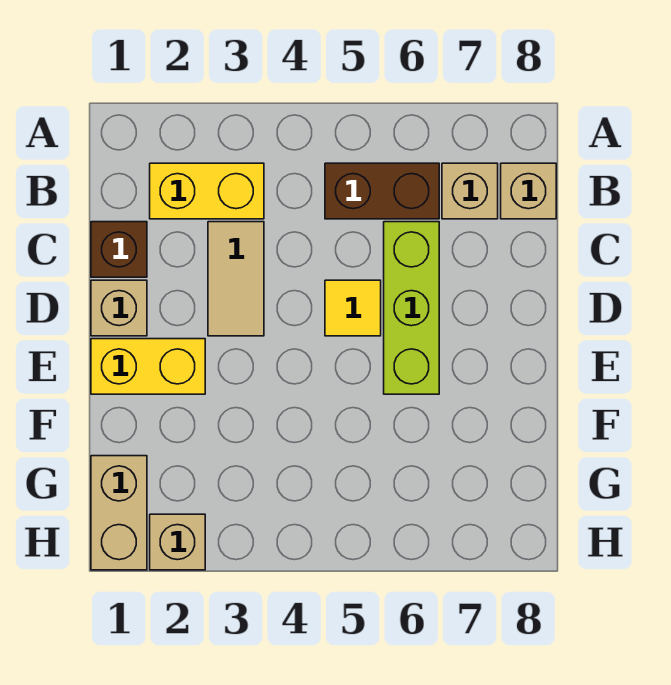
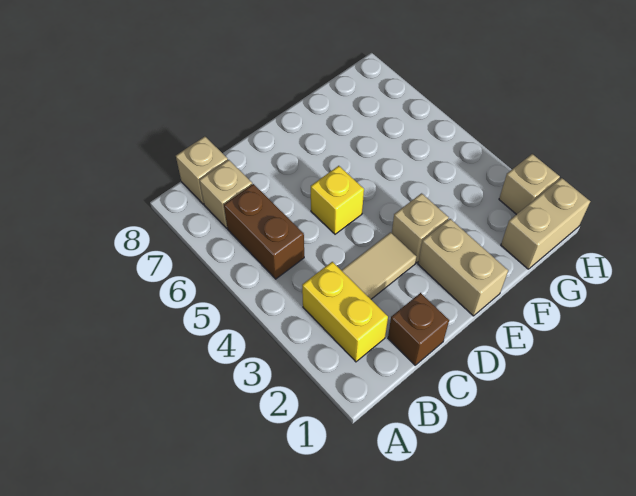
lime brick C6:E6 level 1 -> none
tan brick D1 level 1 -> tan brick E3 level 1
yellow tile D5 level 1 -> yellow brick D5 level 1
yellow brick E1:E2 level 1 -> tan brick E1:E2 level 1

